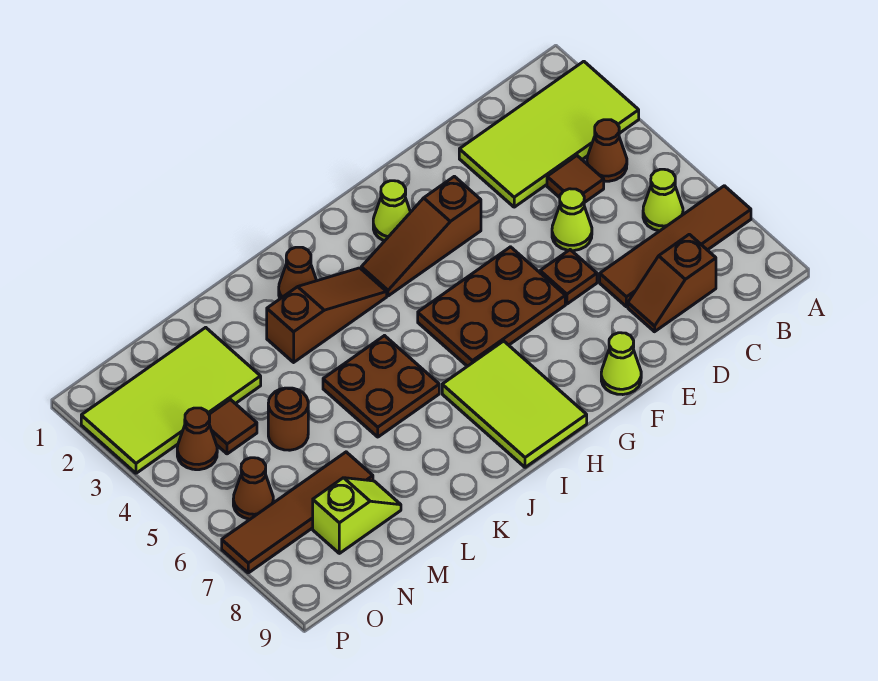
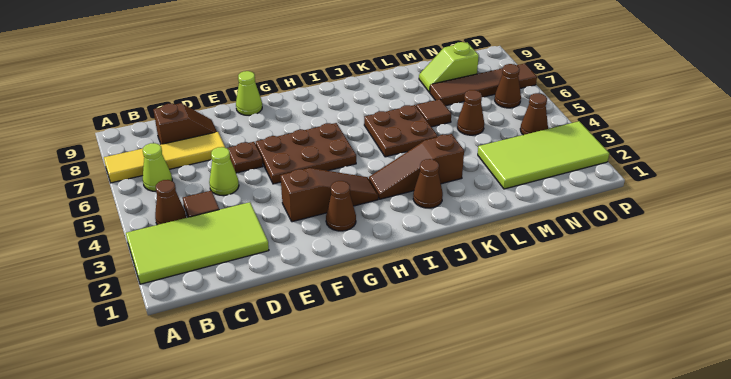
brown tile A7:D7 level 1 -> yellow tile A7:D7 level 1
lime cone G2 level 1 -> brown cone G2 level 1
lime tile H7:I9 level 1 -> none
brown round brick M5 level 1 -> brown cone M5 level 1
brown tile N4 level 1 -> brown tile L6 level 1

